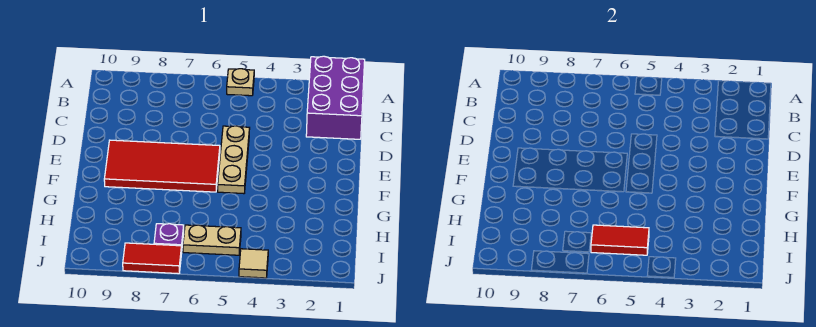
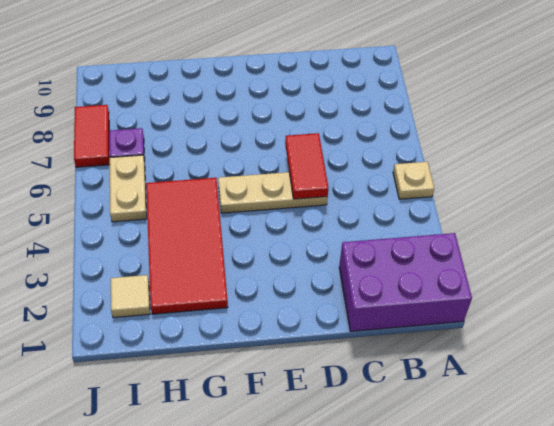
red tile E6:F9 level 1 -> red tile G2:H5 level 1
red tile I5:I6 level 2 -> red tile D5:D6 level 2
tan tile J4 level 1 -> tan tile I2 level 1

